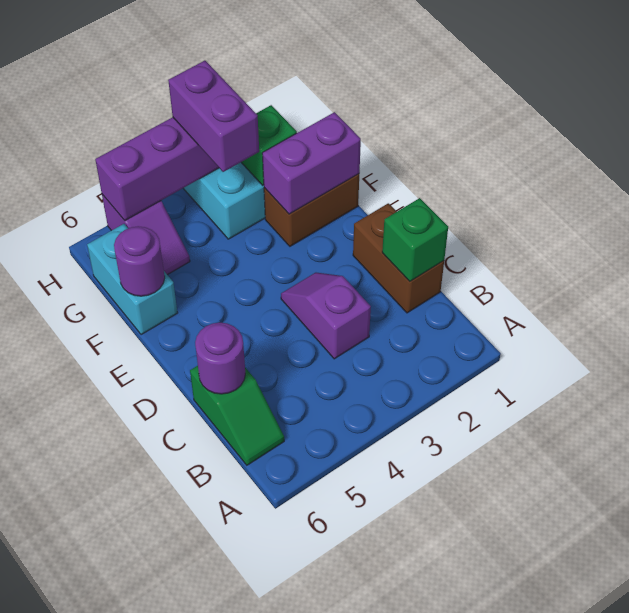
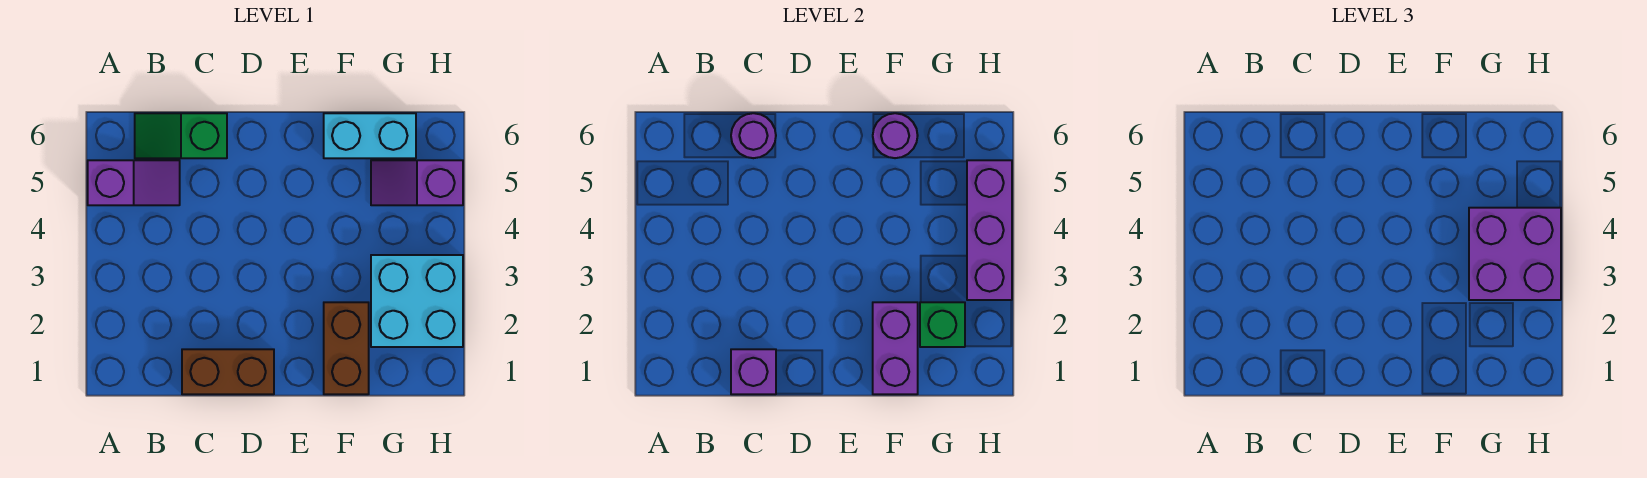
green brick C1 level 2 -> purple brick C1 level 2
purple slope C3:D3 level 1 top C -> purple slope A5:B5 level 1 top A
purple brick G3:H3 level 3 -> purple brick G3:H4 level 3

